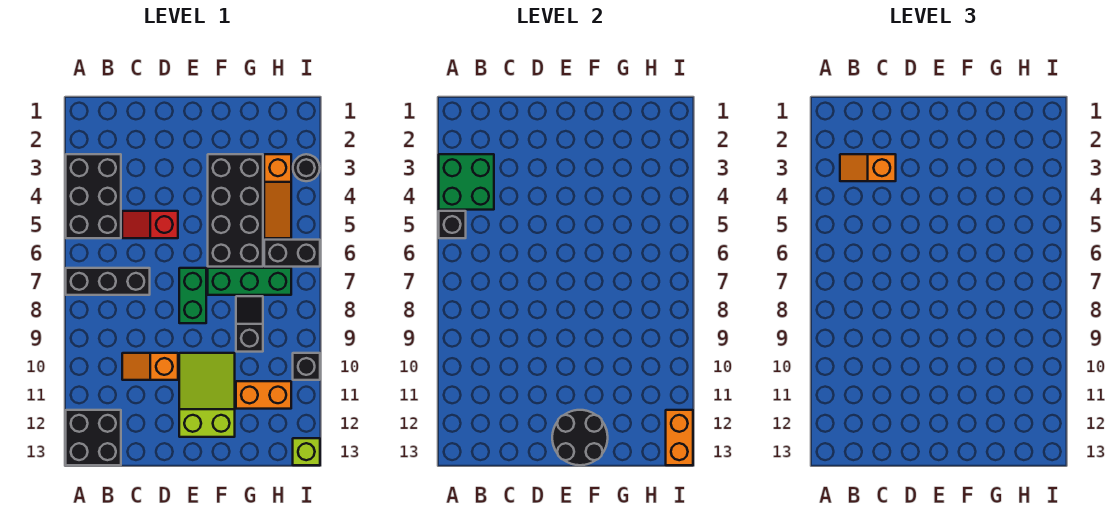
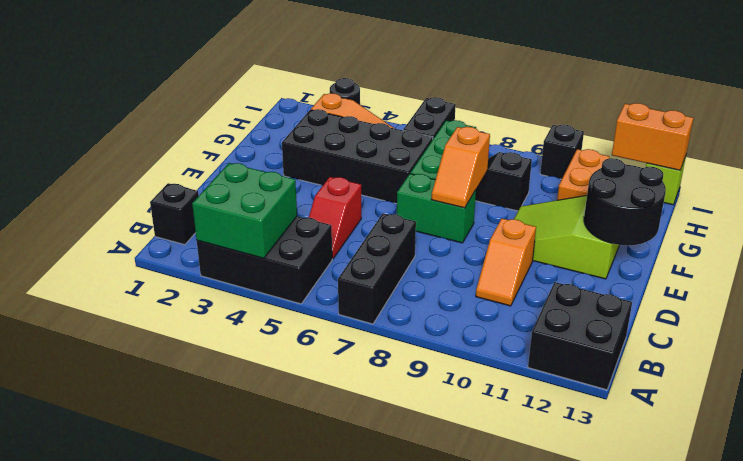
black brick A5 level 2 -> black brick B1 level 1
orange slope B3:C3 level 3 top C -> orange slope E8:F8 level 2 top F

